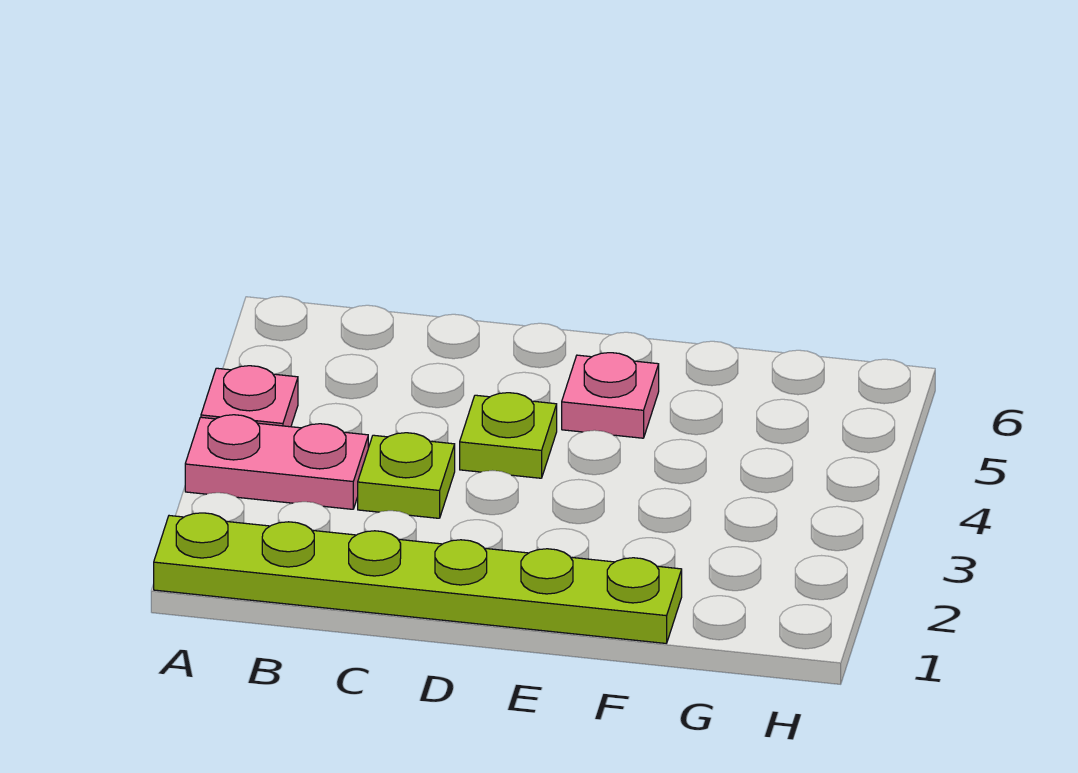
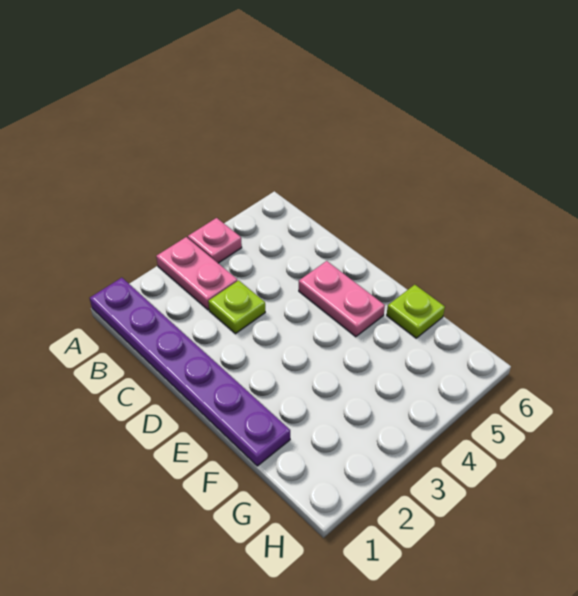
lime plate A1:F1 level 1 -> purple plate A1:F1 level 1
lime plate D4 level 1 -> lime plate F6 level 1
pink plate E5 level 1 -> pink plate D5:E5 level 1

